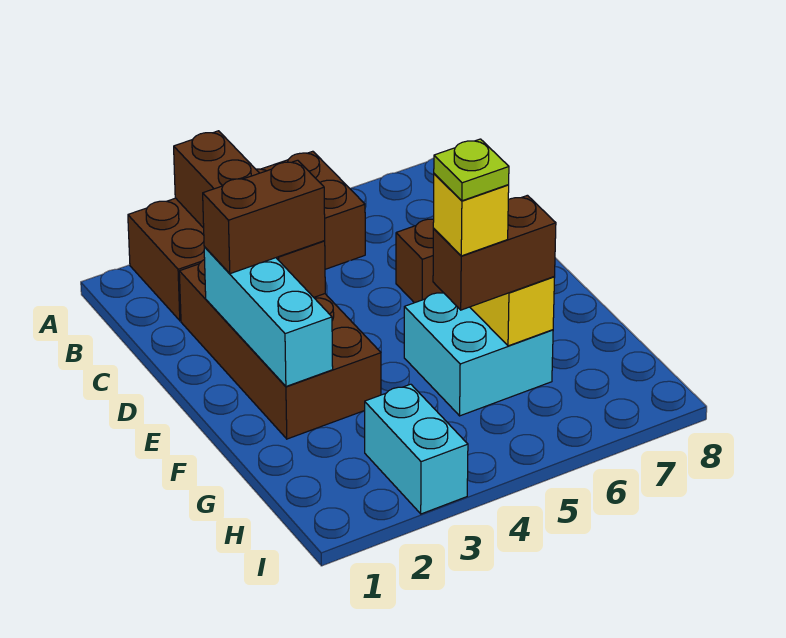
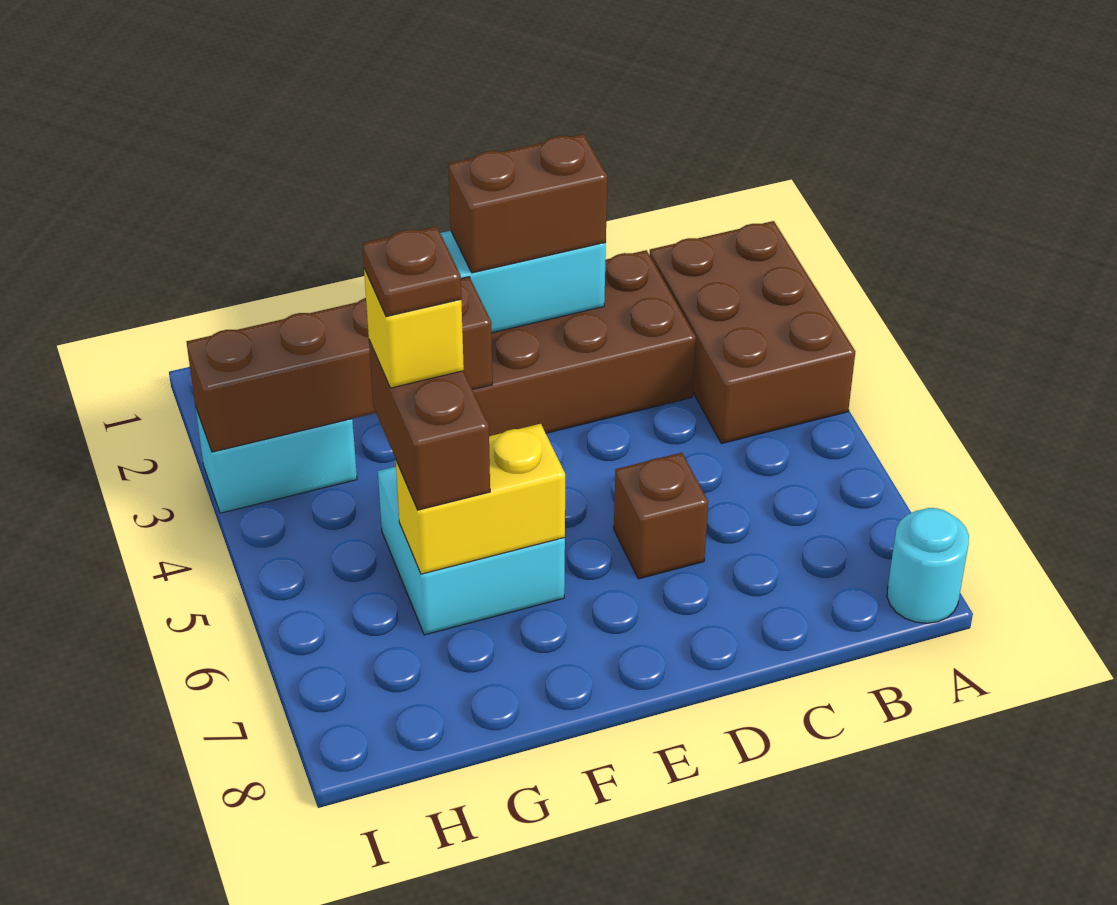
brown brick A2:B5 level 1 -> brown brick A2:B4 level 1
brown brick A3:D3 level 2 -> brown brick F3:I3 level 2
none -> cyan round brick A8 level 1
brown brick D2:D3 level 3 -> brown brick D2:E2 level 3
lime plate G5 level 5 -> brown plate G5 level 5

